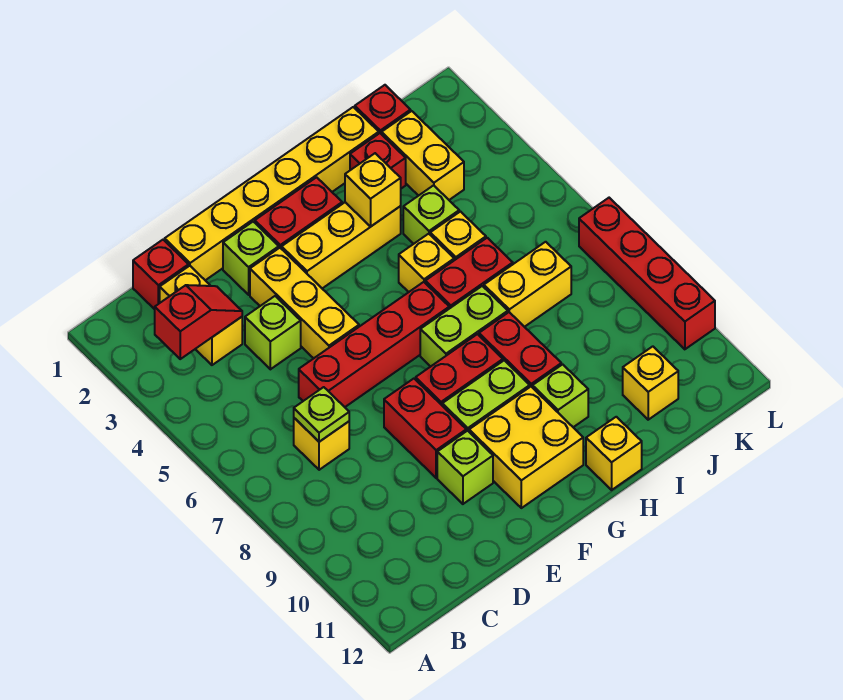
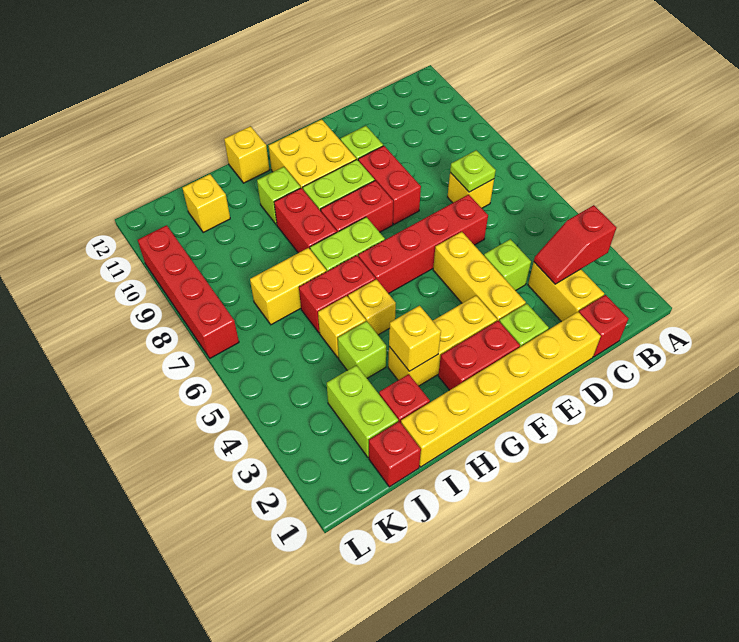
yellow brick J2:J3 level 1 -> lime brick J2:J3 level 1

